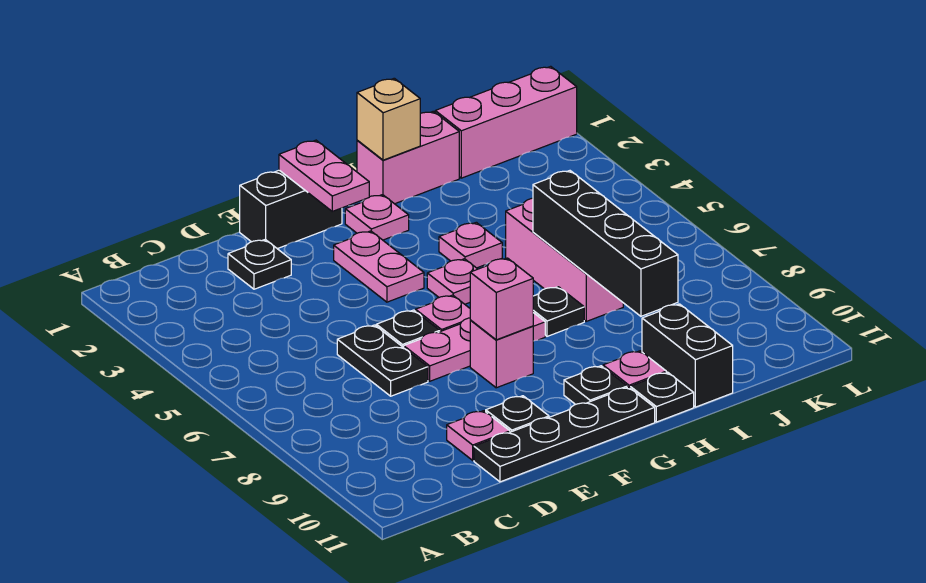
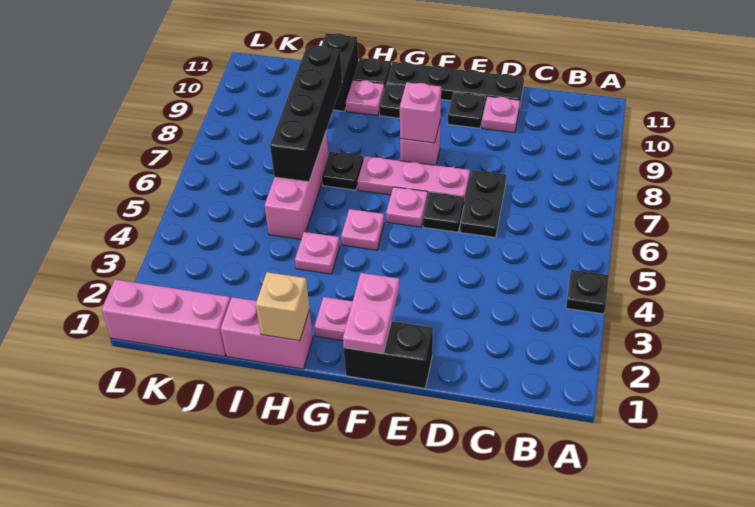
black plate D2 level 1 -> black plate A4 level 1
pink plate F3:F4 level 1 -> none

